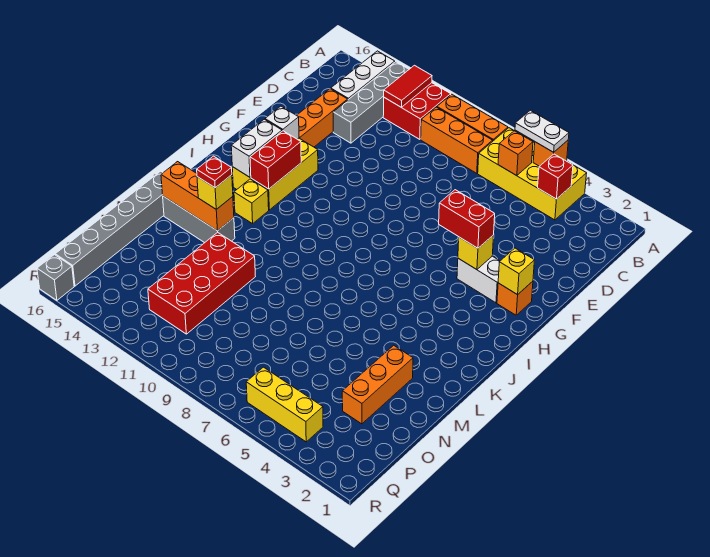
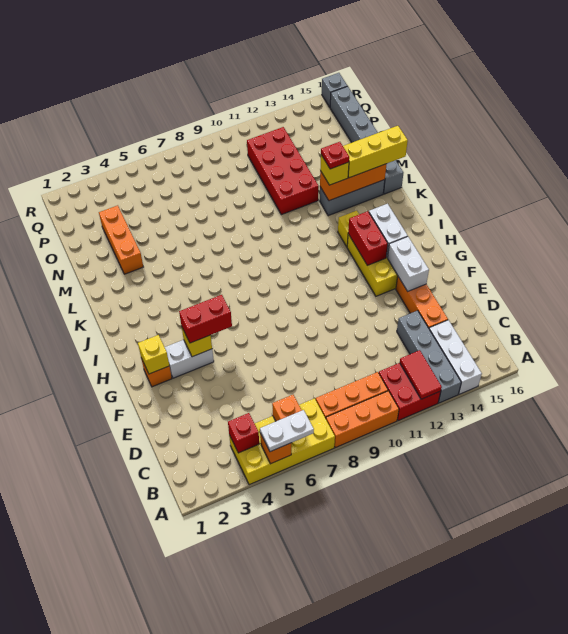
white brick G14 level 2 -> white brick F14:G14 level 2
yellow brick Q4:Q6 level 1 -> yellow brick L14:L16 level 3

